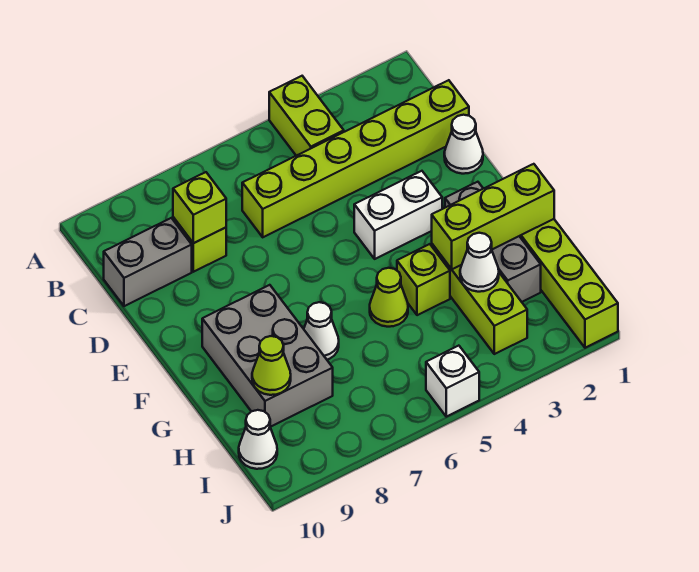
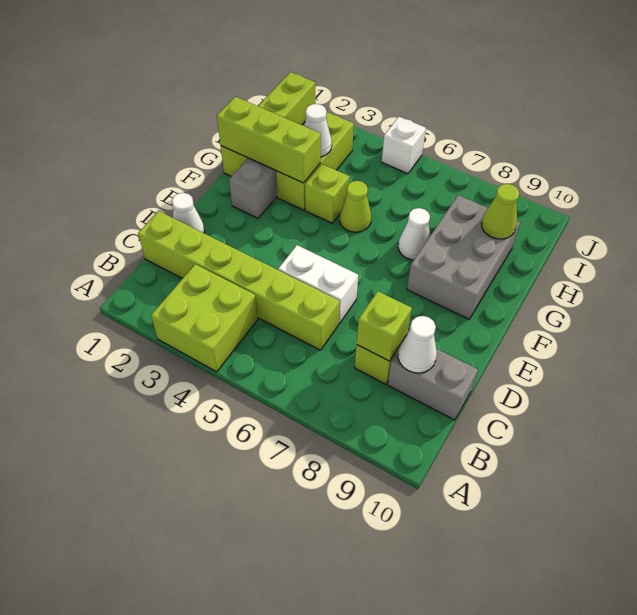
lime brick A4:B4 level 1 -> lime brick A3:B4 level 1
white brick E3:E4 level 1 -> white brick D5:D6 level 1
white cone I10 level 1 -> white cone C9 level 2

